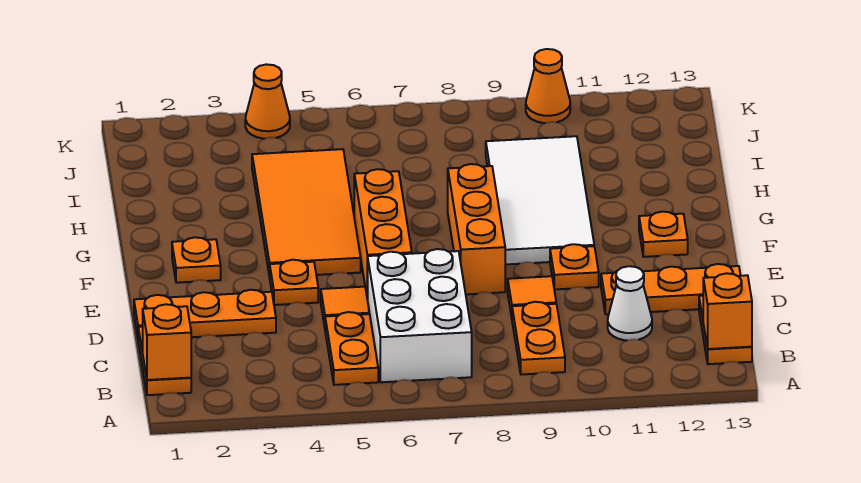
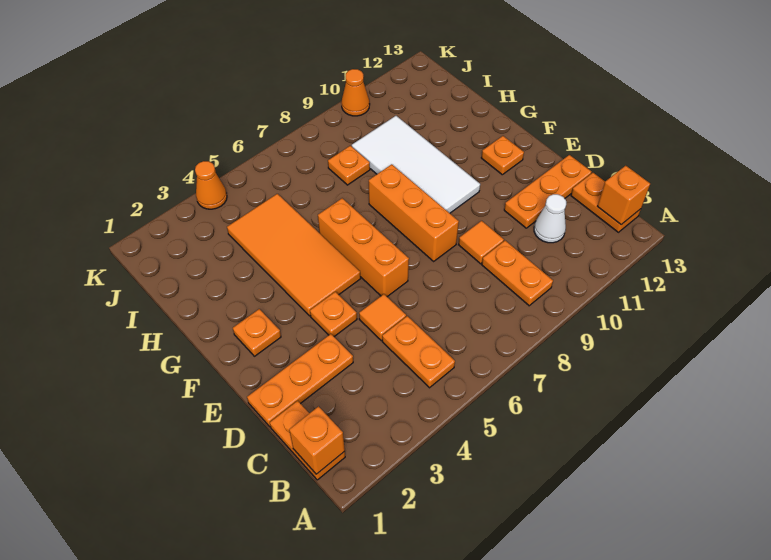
white brick B6:D7 level 1 -> none
orange plate E10 level 1 -> orange plate I8 level 1

